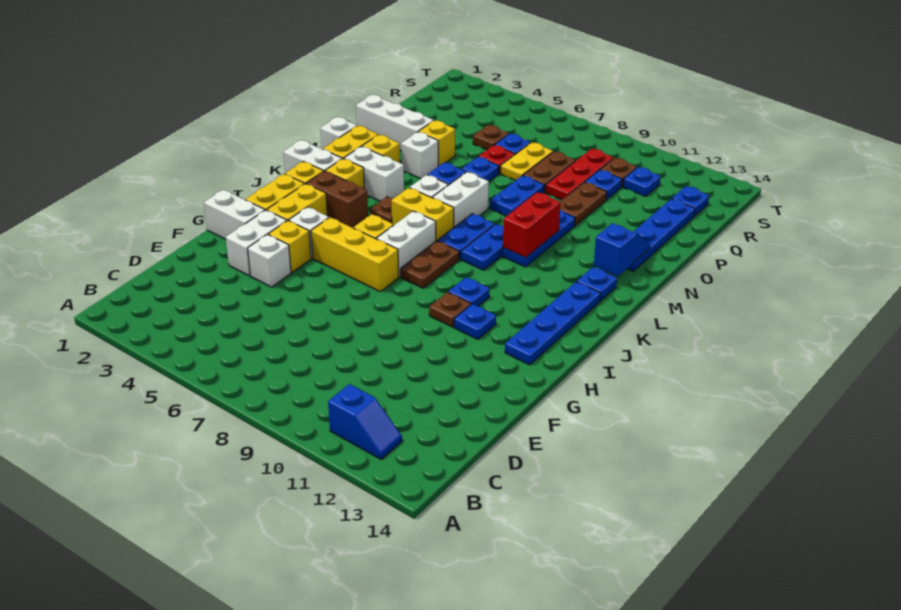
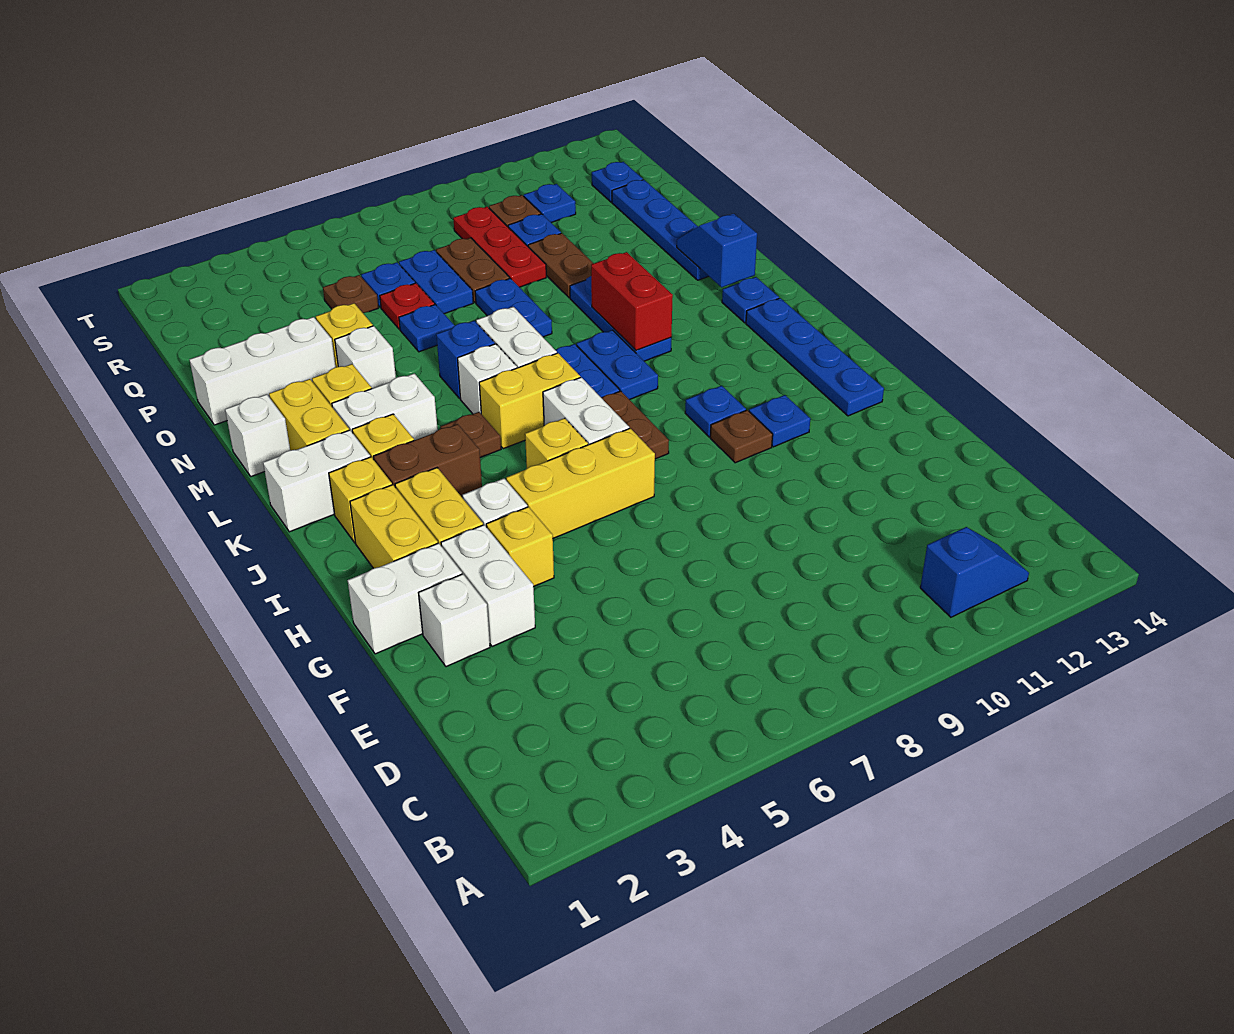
white brick F4 level 1 -> white brick F2 level 1
yellow plate P7:Q7 level 1 -> blue plate P7:Q7 level 1

